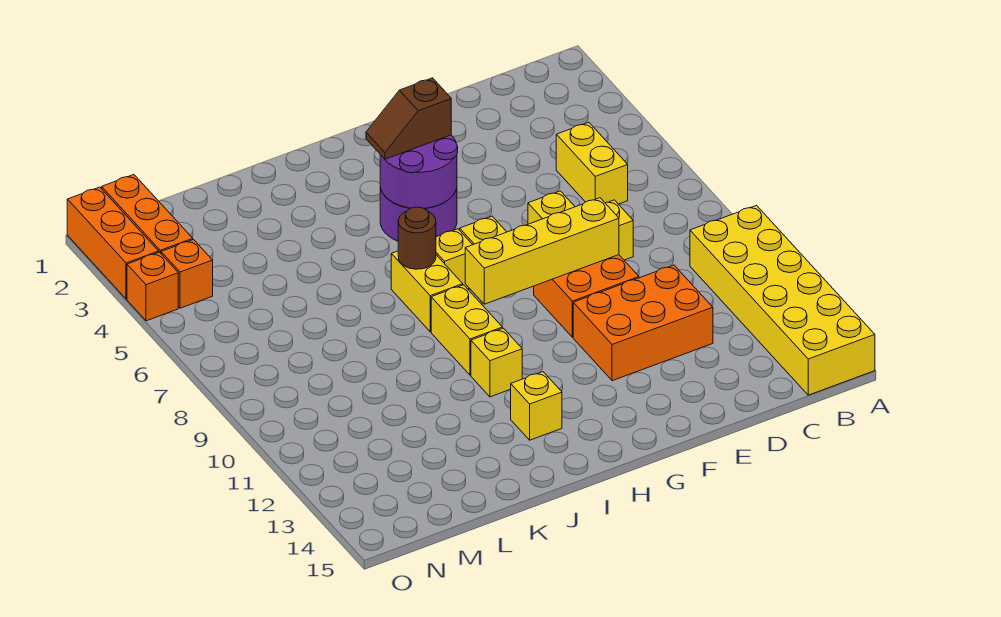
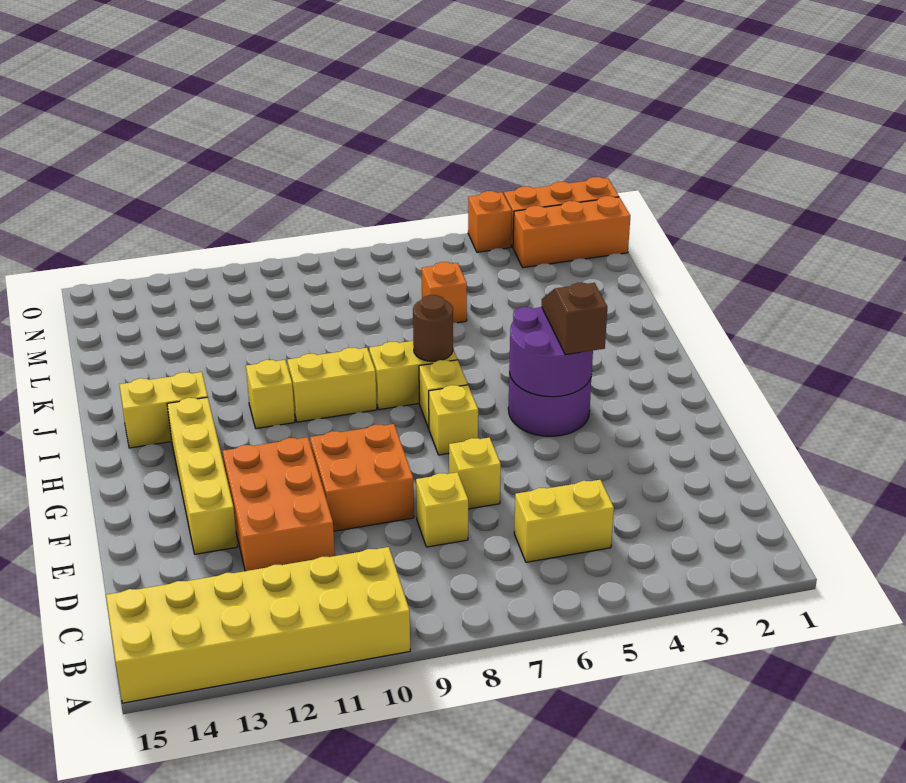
yellow brick E9:H9 level 2 -> yellow brick E13:H13 level 1
yellow brick I13 level 1 -> yellow brick I13:I14 level 1
orange brick N4 level 1 -> orange brick L6 level 1

